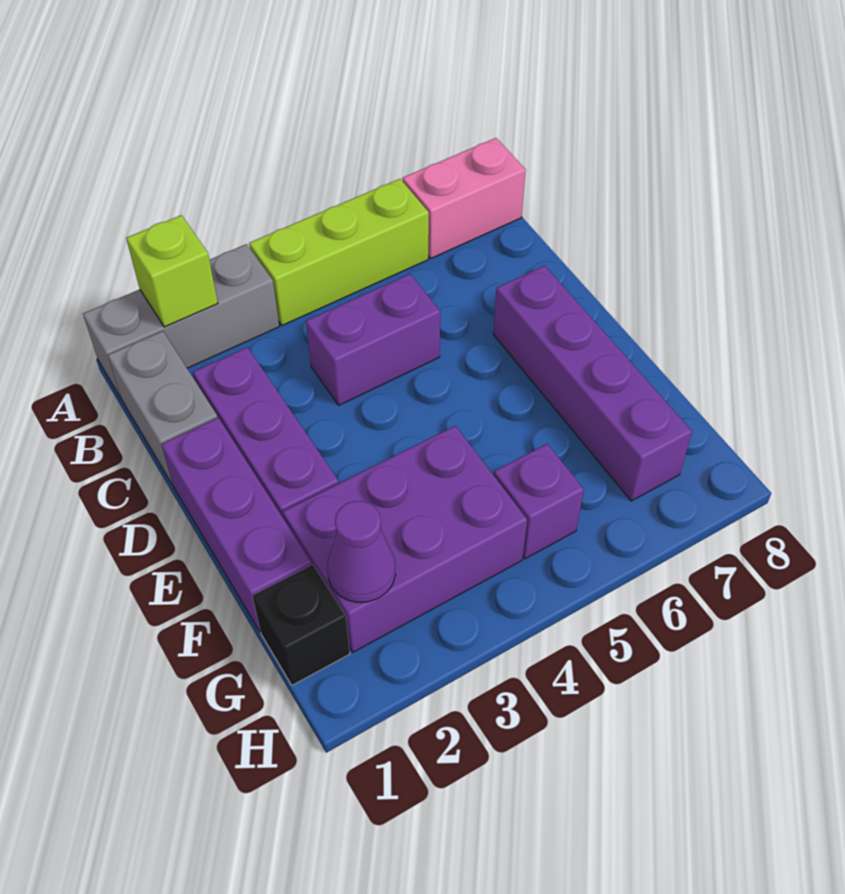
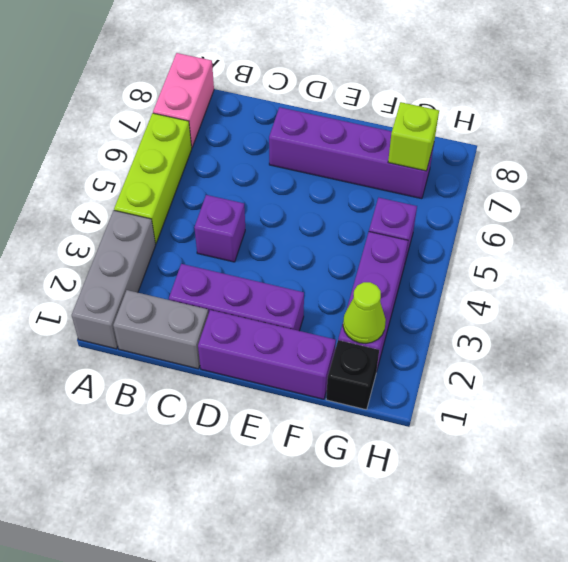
lime brick A2 level 2 -> lime brick G7 level 2
purple brick C4:C5 level 1 -> purple brick C4 level 1
purple brick F2:G4 level 1 -> purple brick G2:G4 level 1
purple cone G2 level 2 -> lime cone G2 level 2

